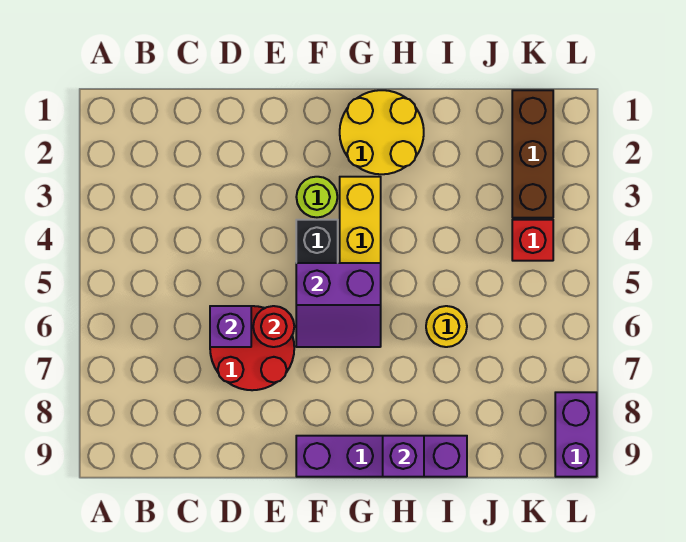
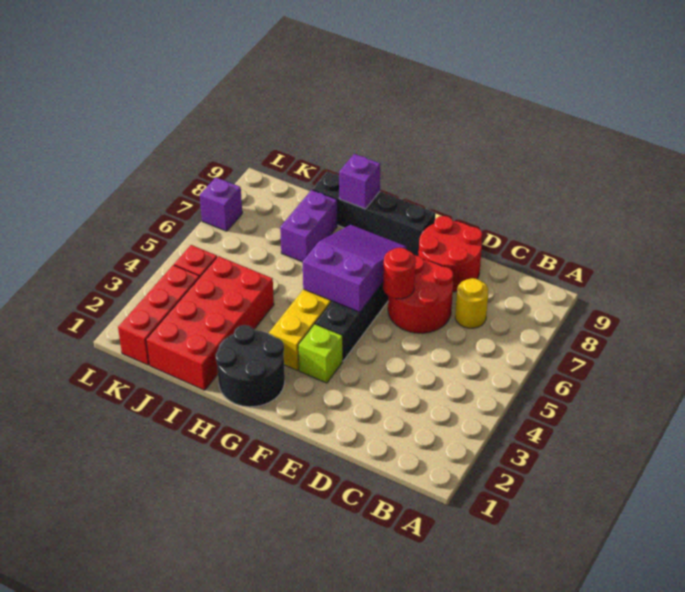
purple brick D6 level 2 -> purple brick L7 level 1
none -> red round brick D8:E9 level 1
lime round brick F3 level 1 -> lime brick F3 level 1
purple slope F5:G6 level 2 top 5 -> purple slope F5:G7 level 2 top 5
purple brick F9:I9 level 1 -> black brick F9:I9 level 1
yellow round brick G1:H2 level 1 -> black round brick G1:H2 level 1
none -> red brick I1:J4 level 1
yellow round brick I6 level 1 -> yellow round brick C7 level 1
brown brick K1:K3 level 1 -> red brick K1:K3 level 1
purple brick L8:L9 level 1 -> purple brick I7:I8 level 1

